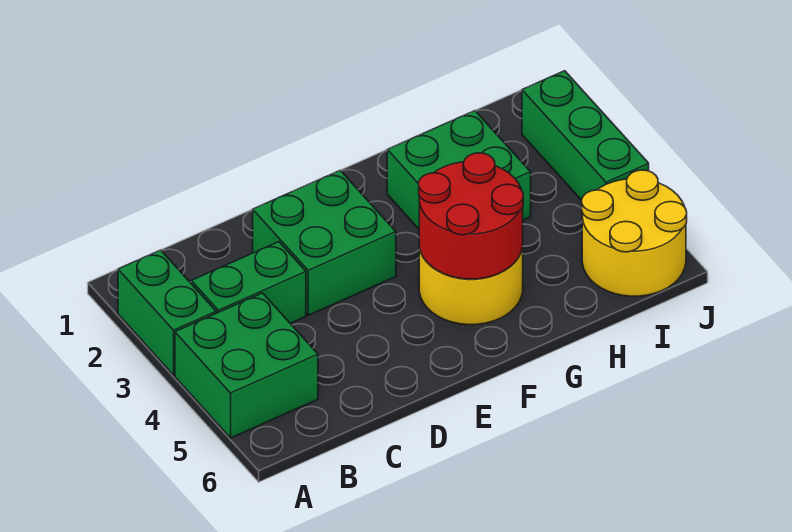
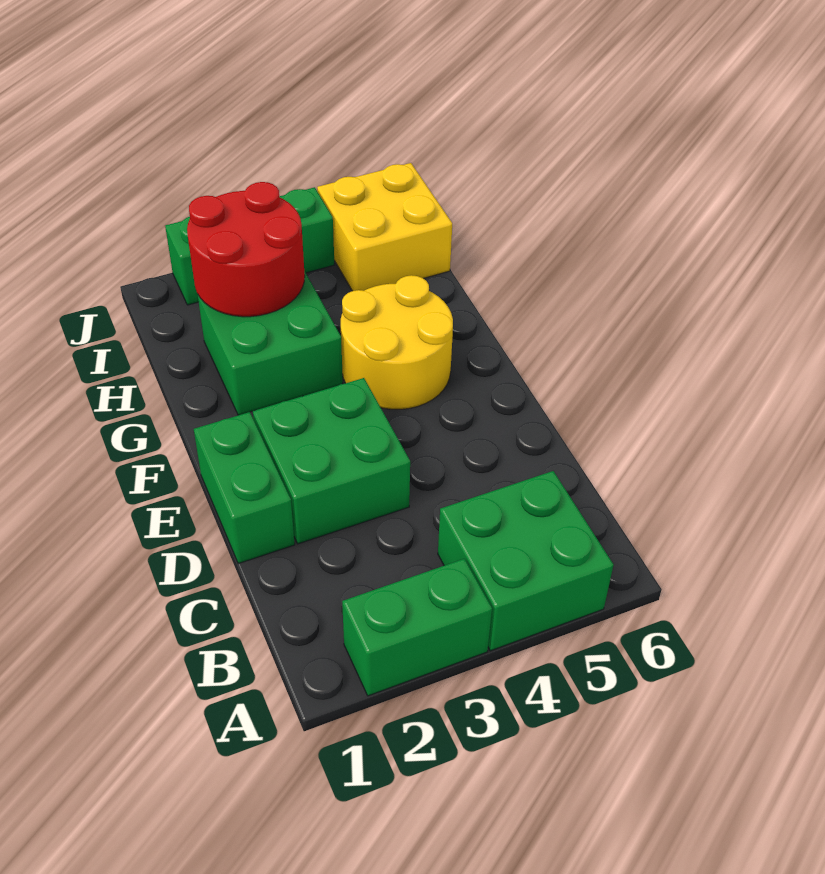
green brick B3:C3 level 1 -> green brick D1:E1 level 1
red round brick F4:G5 level 2 -> red round brick H2:I3 level 2
yellow round brick I5:J6 level 1 -> yellow brick I5:J6 level 1

